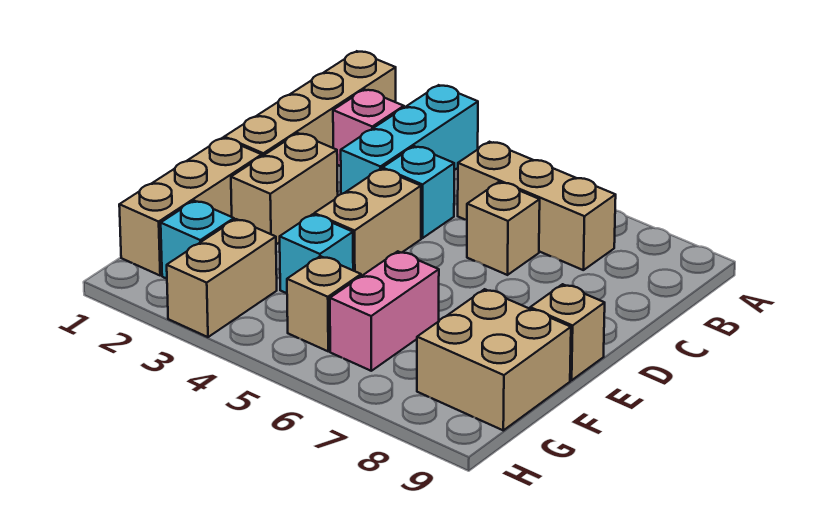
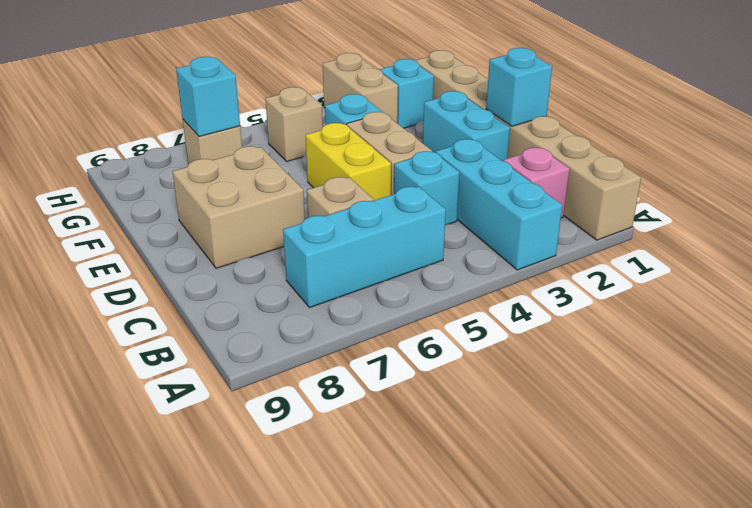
tan brick B5:B7 level 1 -> cyan brick B5:B7 level 1
none -> cyan brick D1 level 2
tan brick D2:E2 level 1 -> cyan brick D2:E2 level 1
none -> yellow brick D5:E5 level 1
tan brick E9 level 1 -> tan brick G7 level 1
pink brick F6:G6 level 1 -> none
tan brick F8:G9 level 1 -> tan brick D7:E8 level 1
none -> cyan brick G7 level 2

